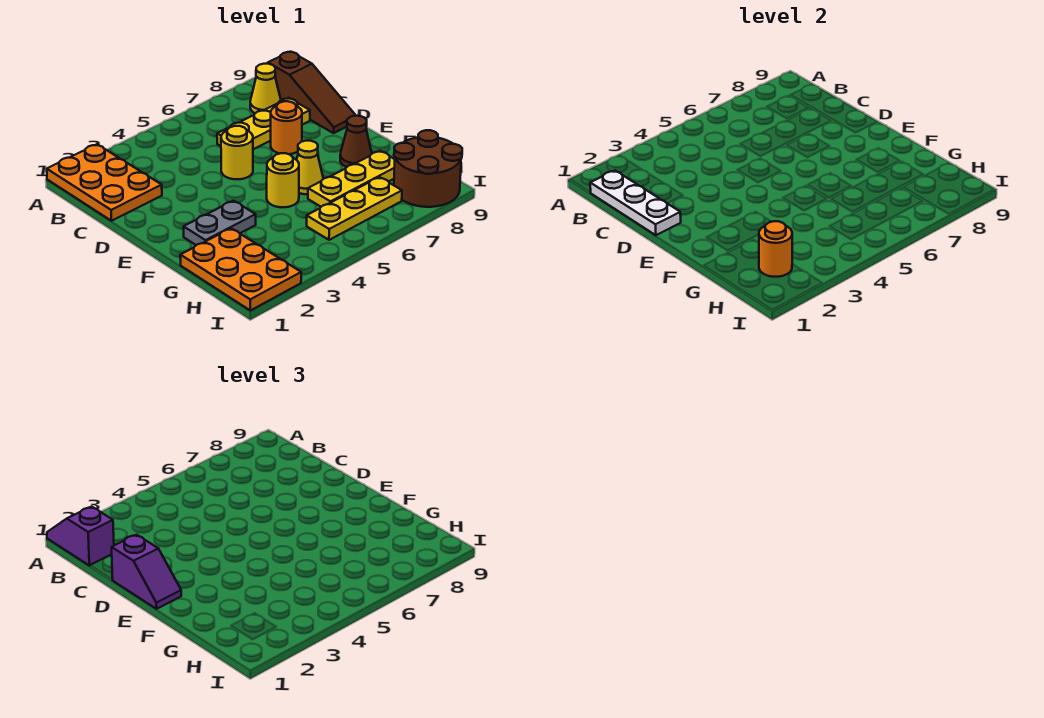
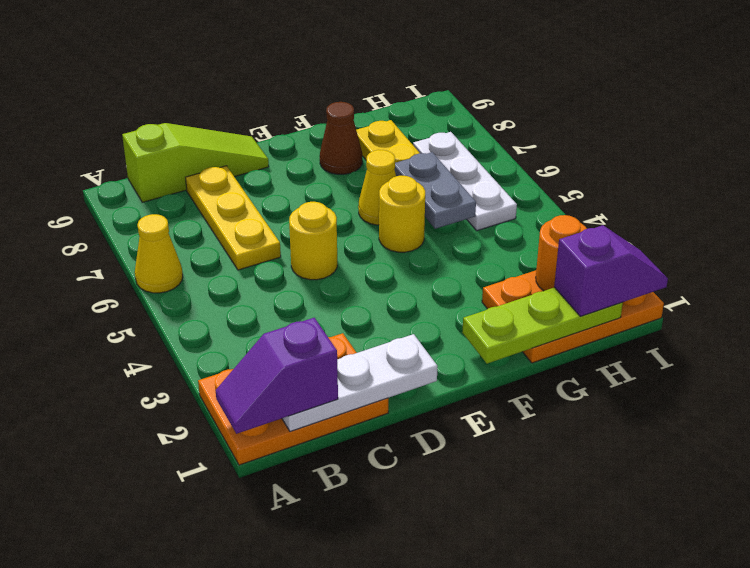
yellow cone B8 level 1 -> yellow cone A6 level 1
brown slope B9:D9 level 1 top B -> lime slope B9:D9 level 1 top B
purple slope D1:E1 level 3 top D -> purple slope H1:I1 level 3 top H
orange round brick D7 level 1 -> none
none -> lime plate F1:H1 level 2
grey plate F2:F3 level 1 -> grey plate G5:G6 level 2
yellow plate H5:H7 level 1 -> white plate H5:H7 level 1
brown round brick H8:I9 level 1 -> none

